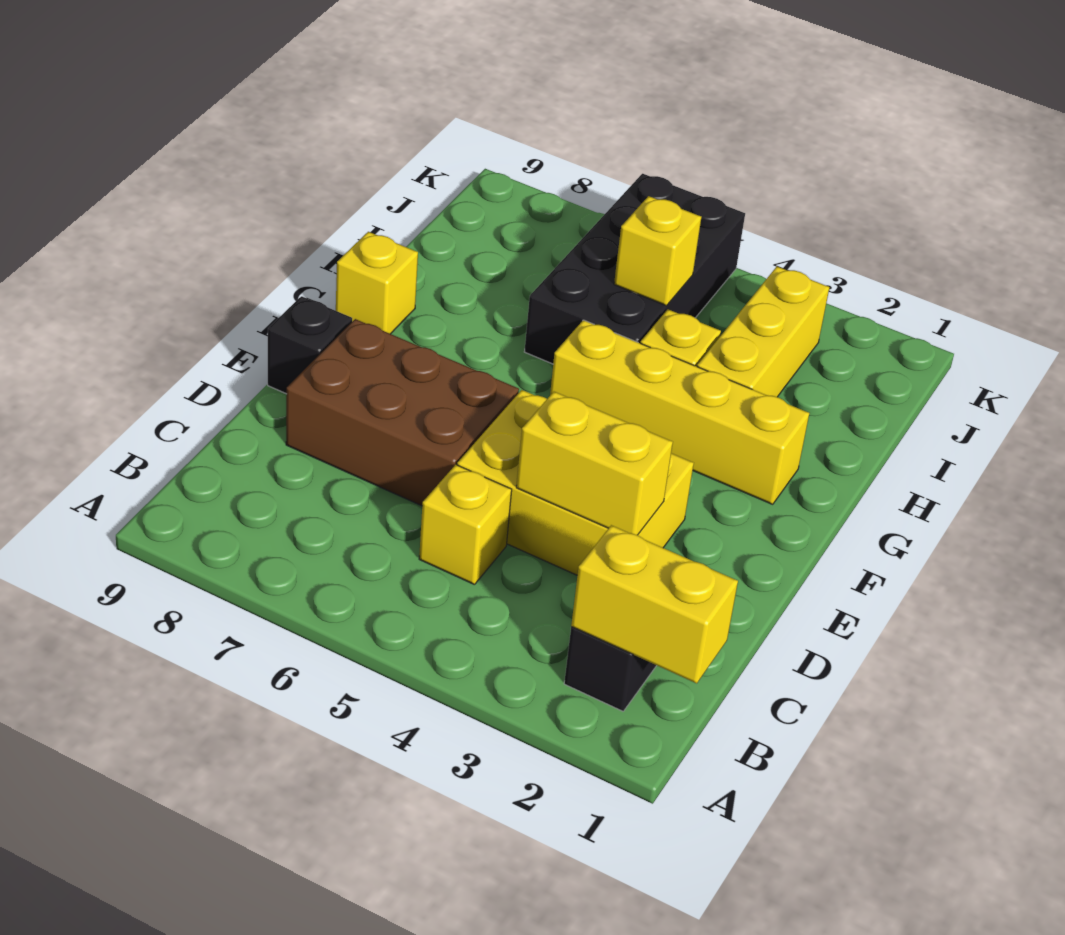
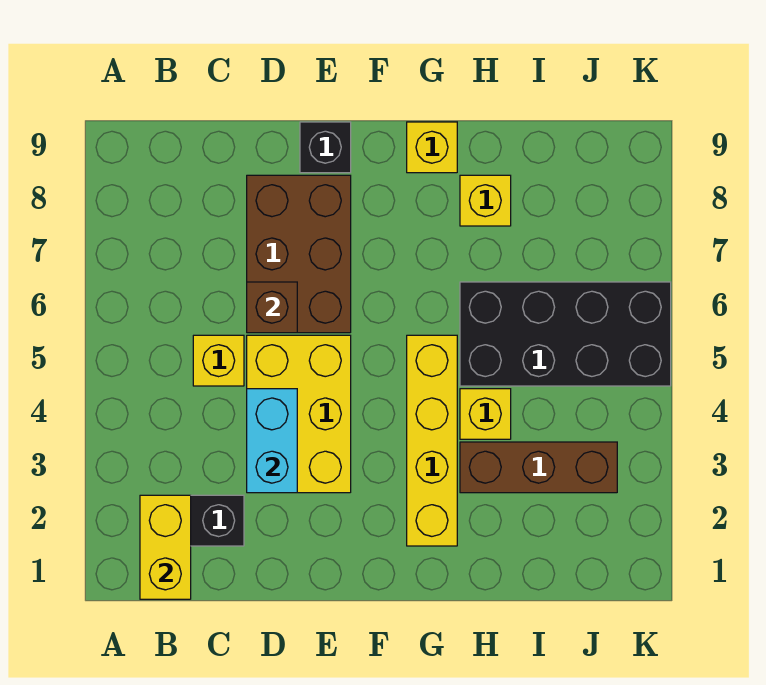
yellow brick D3:D4 level 2 -> cyan brick D3:D4 level 2
none -> brown brick D6 level 2
yellow brick H3:J3 level 1 -> brown brick H3:J3 level 1
yellow brick I5 level 2 -> yellow brick H8 level 1

